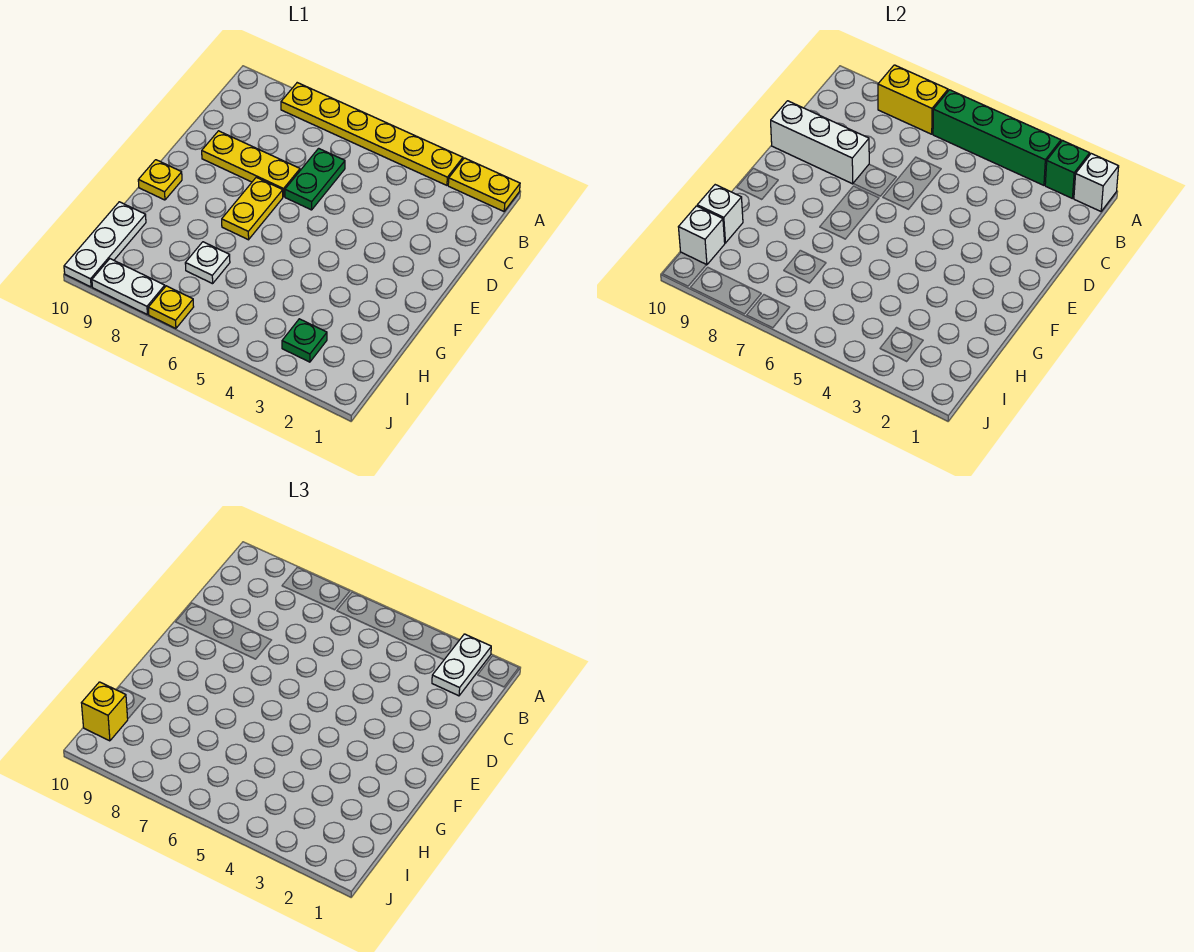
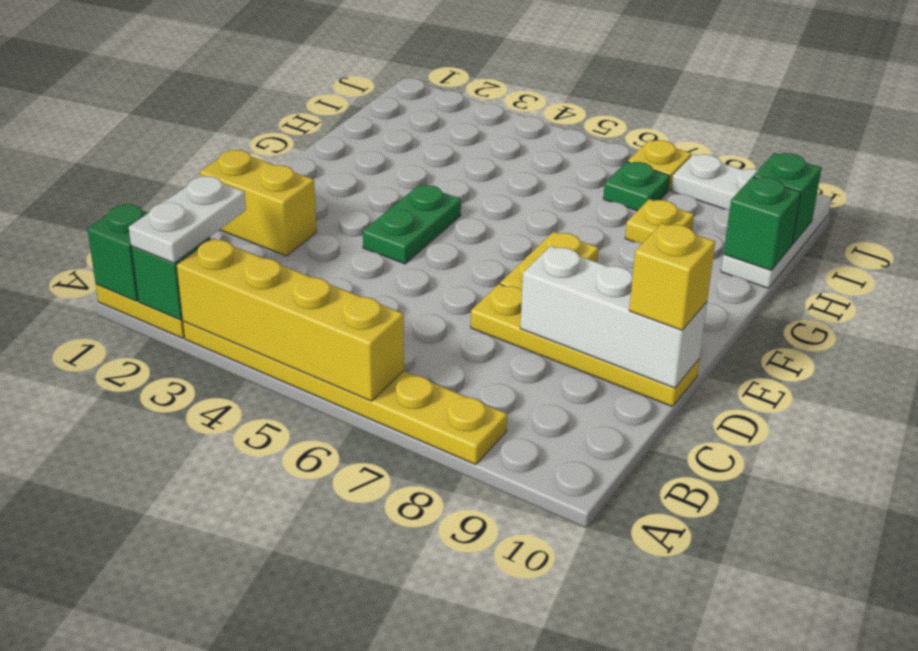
white brick A1 level 2 -> green brick A1 level 2
green brick A3:A6 level 2 -> yellow brick A3:A6 level 2
yellow brick A7:A8 level 2 -> yellow brick D1:D2 level 1
green plate C6:D6 level 1 -> green plate E4:F4 level 1
yellow plate D7:D9 level 1 -> yellow plate D7:D10 level 1
yellow plate F10 level 1 -> yellow plate H8 level 1
white plate H7 level 1 -> none
white brick H10 level 2 -> green brick H10 level 2
green plate I3 level 1 -> green plate I7 level 1
white brick I10 level 2 -> green brick I10 level 2
yellow brick I10 level 3 -> yellow brick D10 level 3

